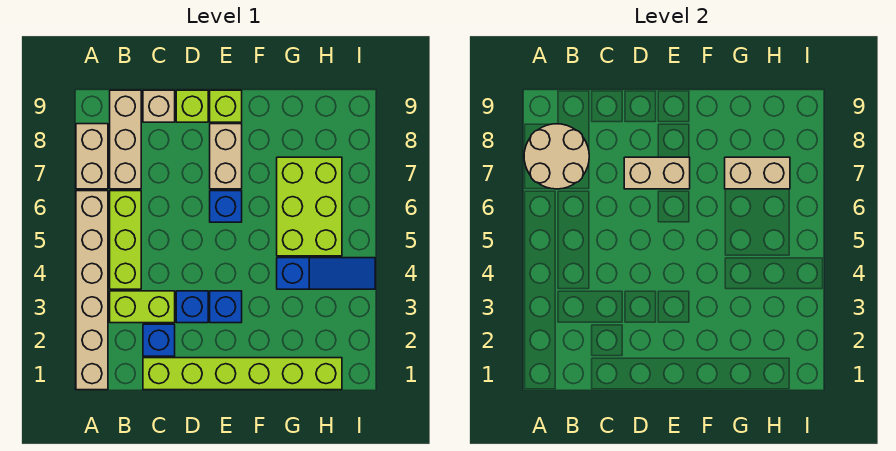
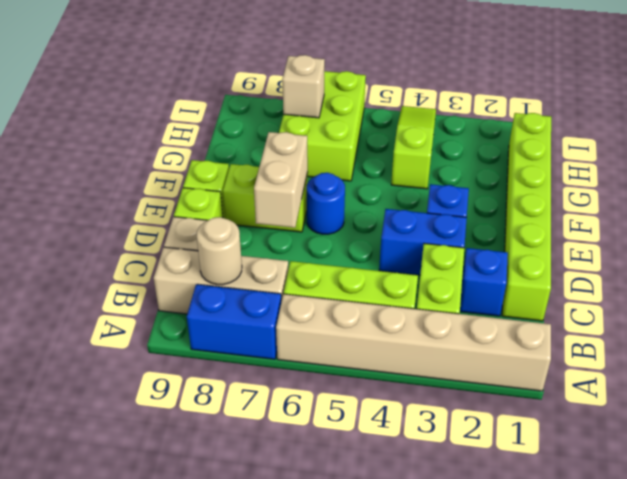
tan brick A7:A8 level 1 -> blue brick A7:A8 level 1
tan round brick A7:B8 level 2 -> tan round brick B8 level 2
blue brick D3 level 1 -> blue brick D3:D4 level 1
blue brick E6 level 1 -> blue round brick E6 level 1
tan brick E7:E8 level 1 -> lime brick E7:E8 level 1
blue slope G4:I4 level 1 top G -> lime slope G4:I4 level 1 top G
lime brick G5:H7 level 1 -> lime brick G6:I7 level 1
tan brick G7:H7 level 2 -> tan brick H7 level 2

